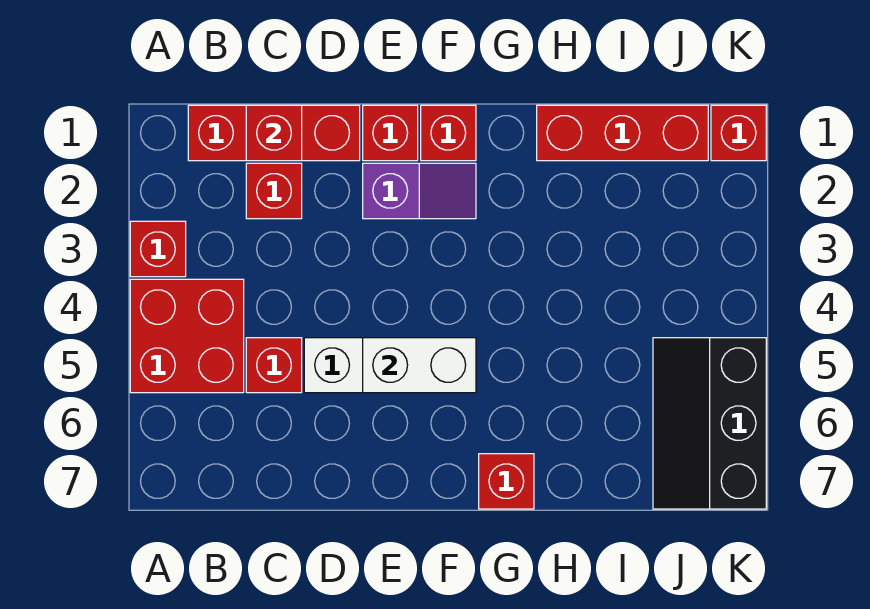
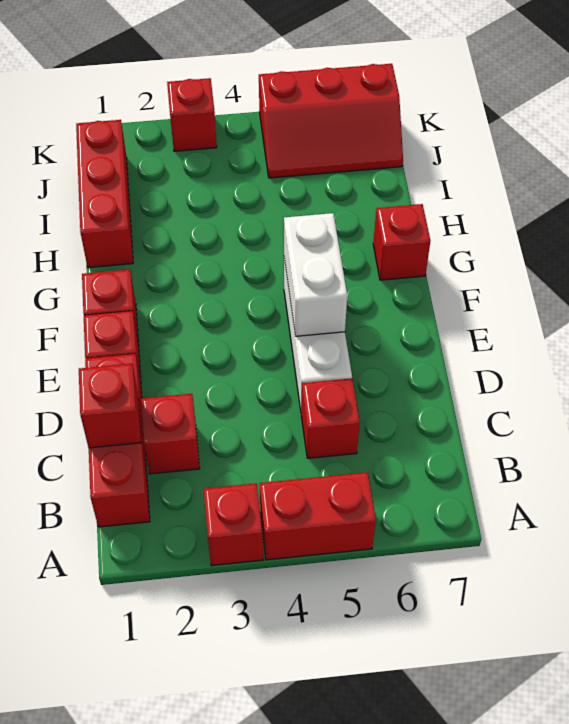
red brick A4:B5 level 1 -> red brick A4:A5 level 1
purple slope E2:F2 level 1 top E -> none
black slope J5:K7 level 1 top K -> red slope J5:K7 level 1 top K
red brick K1 level 1 -> red brick K3 level 1

